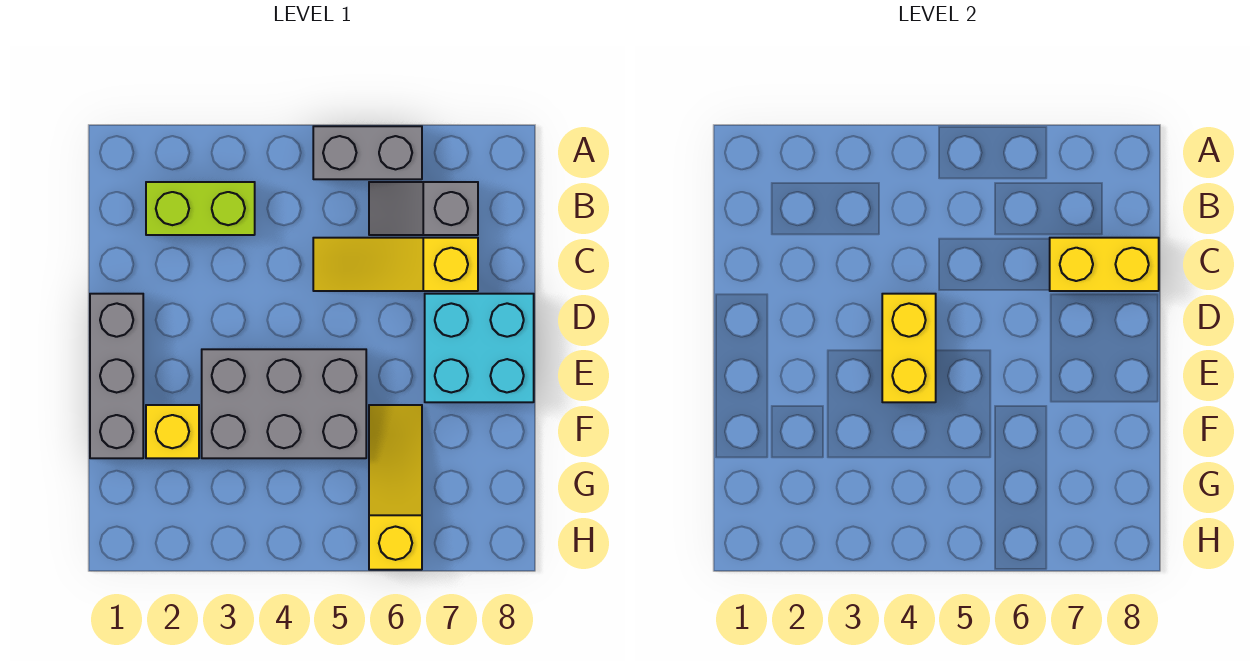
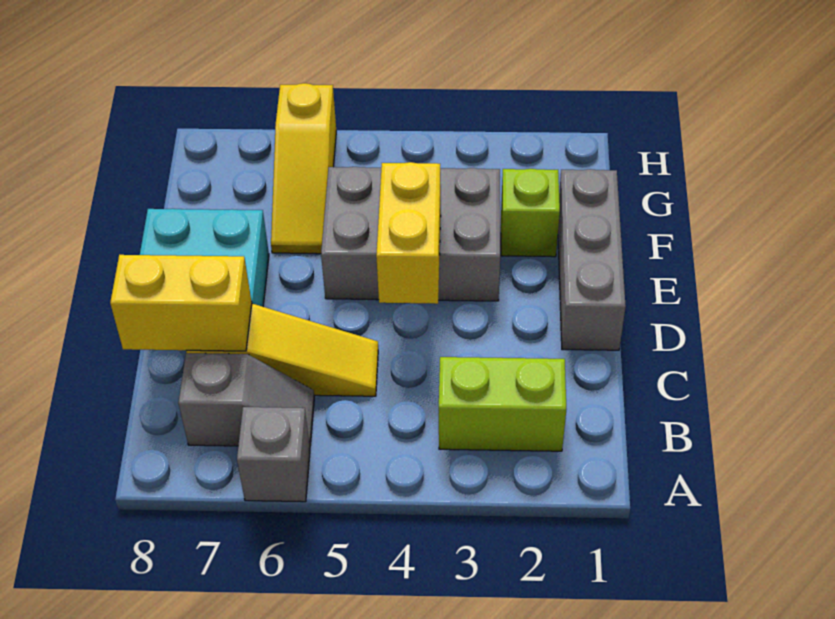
grey brick A5:A6 level 1 -> grey brick A6 level 1
yellow brick F2 level 1 -> lime brick F2 level 1

